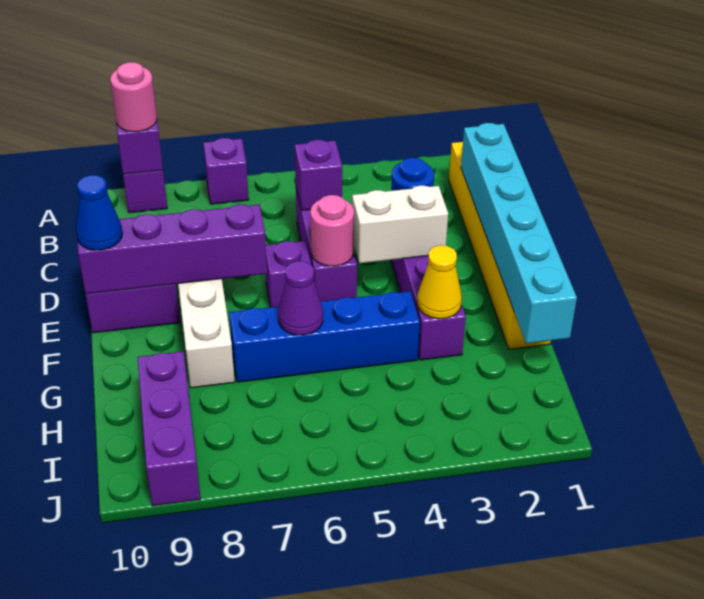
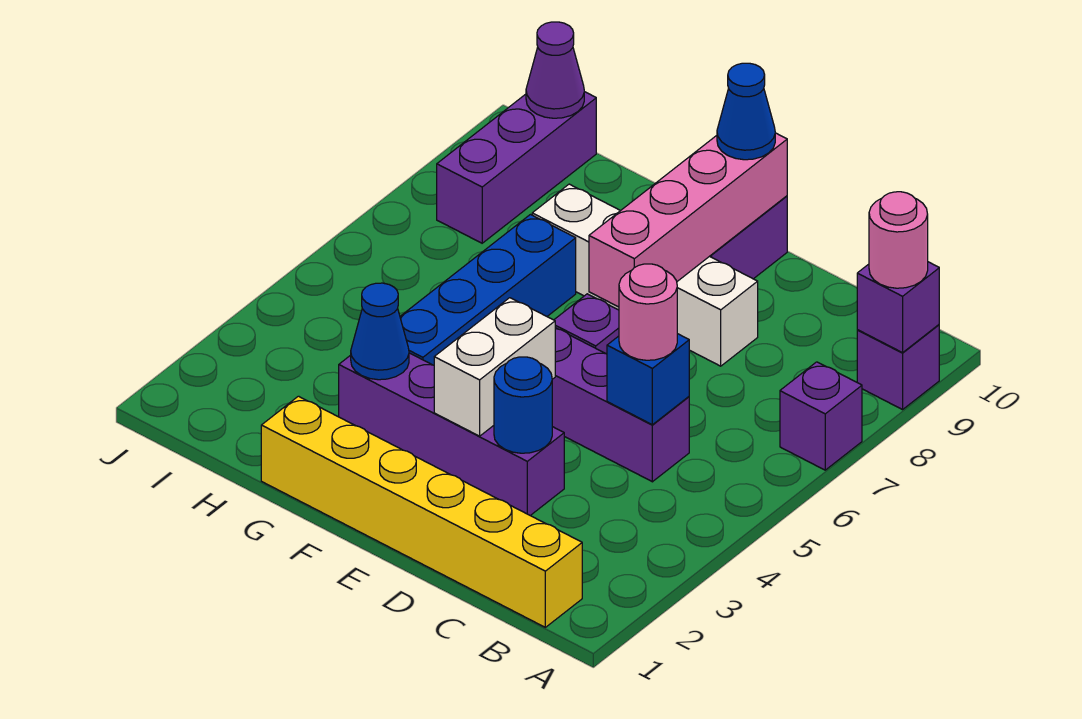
cyan brick C1:H1 level 2 -> none
purple brick C5 level 2 -> blue brick C5 level 2
pink round brick E5 level 2 -> pink round brick C5 level 3
purple brick E7:E10 level 2 -> pink brick E7:E10 level 2
yellow cone G3 level 2 -> blue cone G3 level 2
purple cone G6 level 2 -> purple cone I10 level 2
purple brick H9:J9 level 1 -> purple brick I8:I10 level 1

